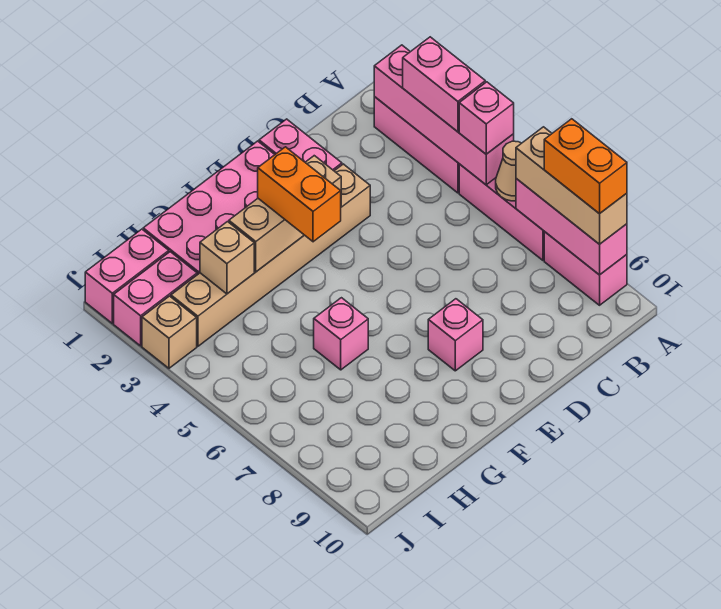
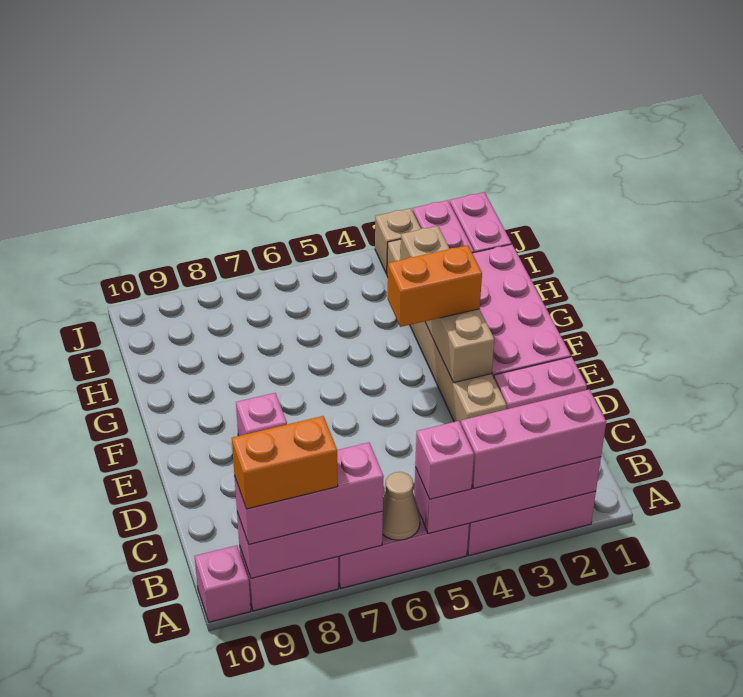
pink brick A3:A4 level 3 -> pink brick A2:A4 level 3
tan brick A7:A9 level 3 -> pink brick A7:A9 level 3
pink brick G6 level 1 -> pink brick A10 level 1

